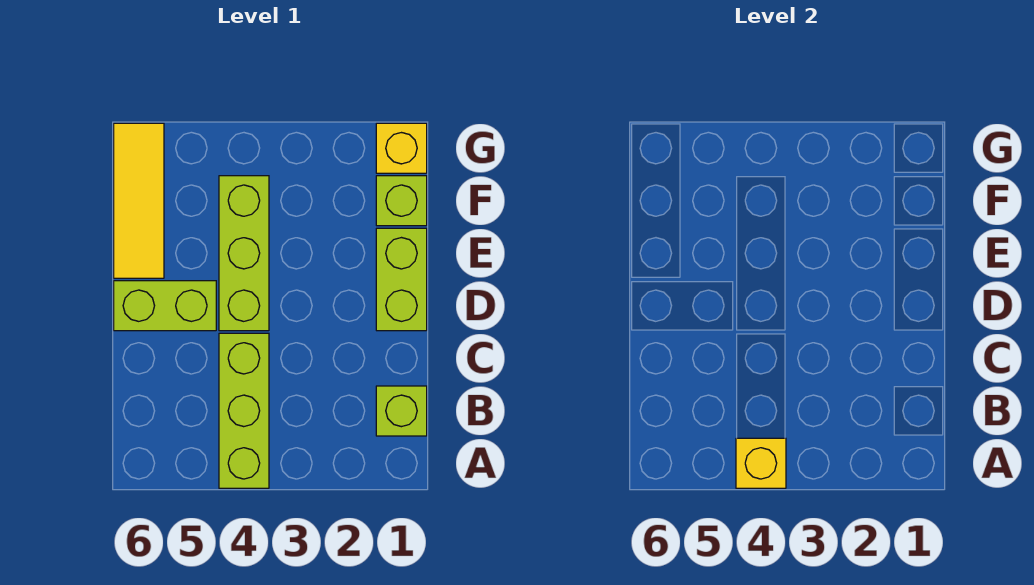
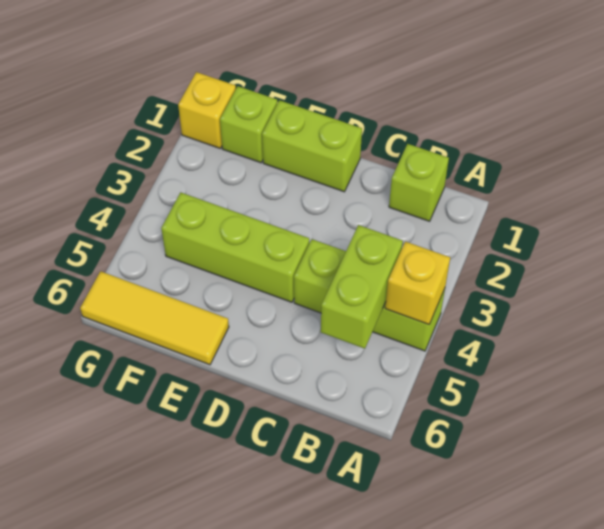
lime brick D5:D6 level 1 -> lime brick B4:B5 level 2

